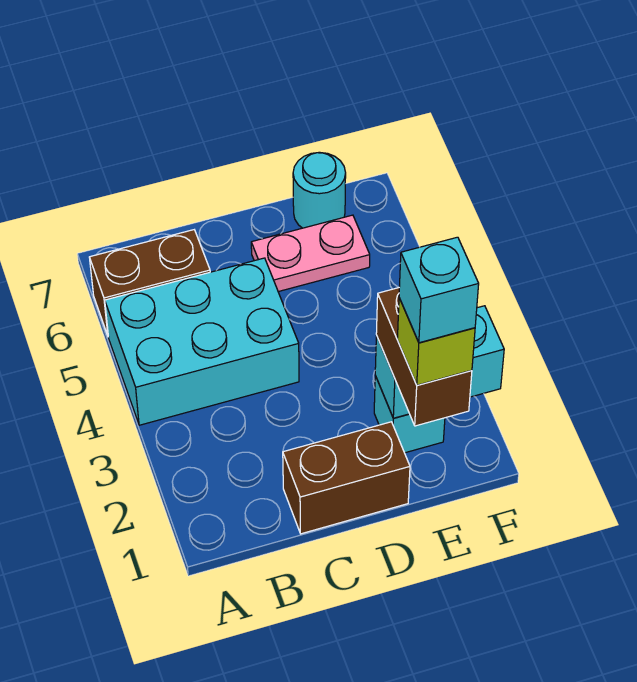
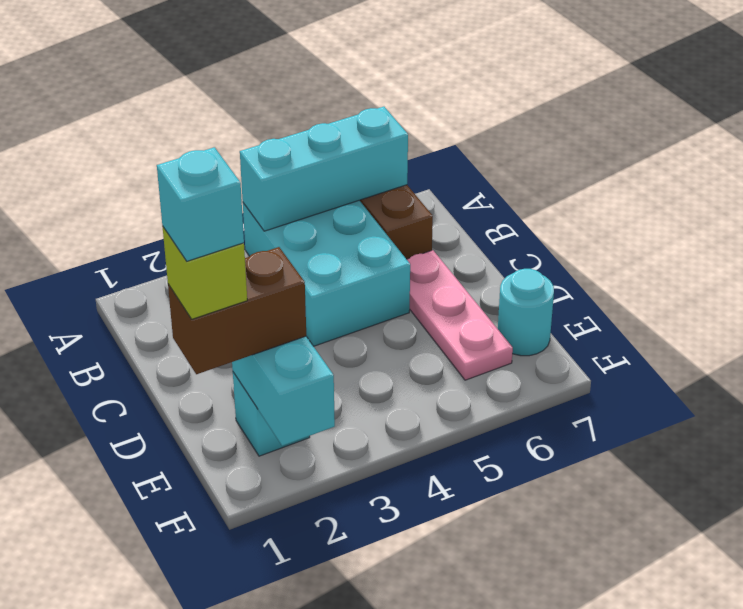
none -> cyan brick A4:A6 level 2
brown brick C1:D1 level 1 -> none
pink plate D6:E6 level 1 -> pink plate C6:E6 level 1

